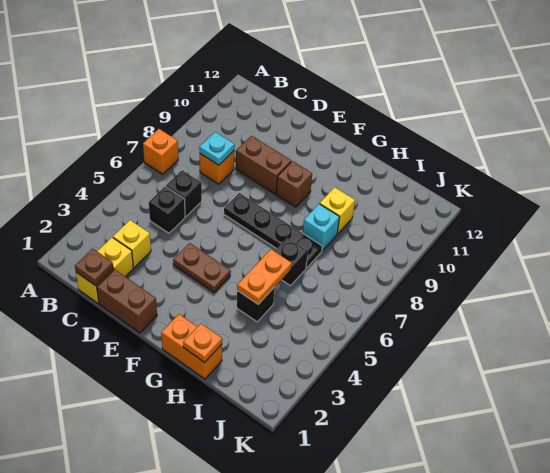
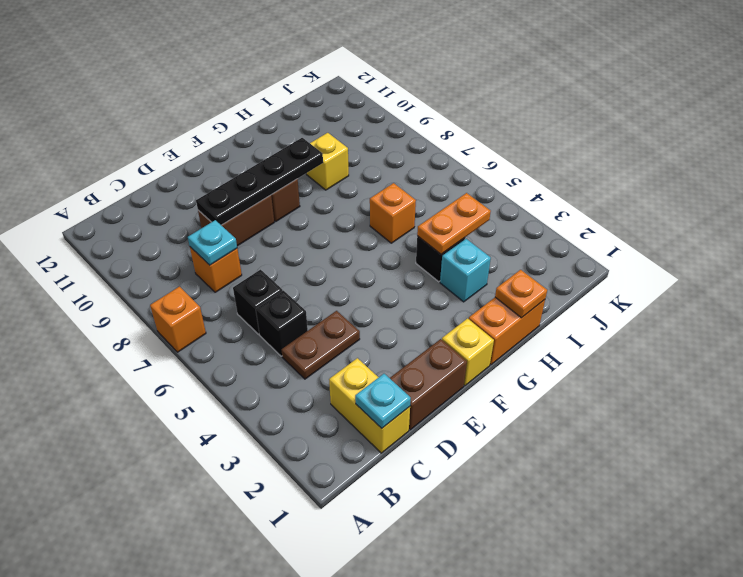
brown plate C1 level 2 -> cyan plate C1 level 2
yellow brick C3 level 1 -> yellow brick F1 level 1
brown plate E4:F4 level 1 -> brown plate C4:D4 level 1
black plate E7:H7 level 1 -> black plate D9:G9 level 2
orange plate H4:H5 level 2 -> orange plate H4:I4 level 2
black brick H6 level 1 -> orange brick H6 level 1
cyan brick H8 level 1 -> cyan brick H3 level 1

